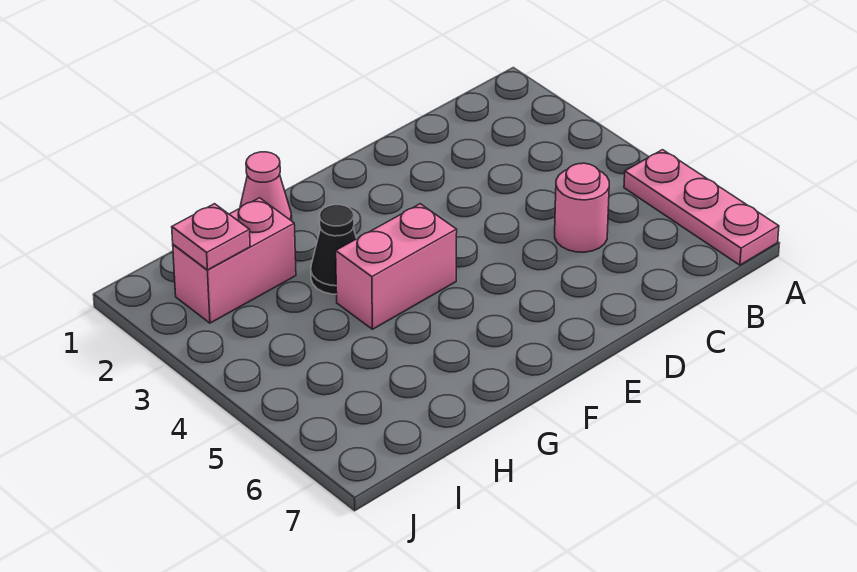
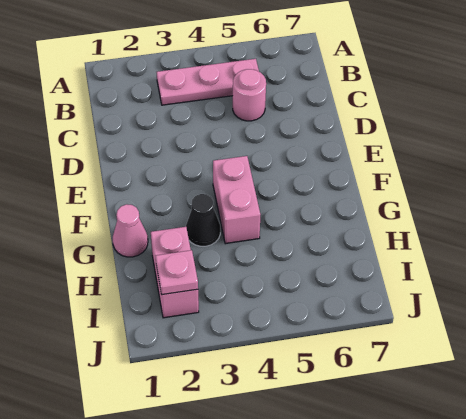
pink plate A5:A7 level 1 -> pink plate B3:B5 level 1

